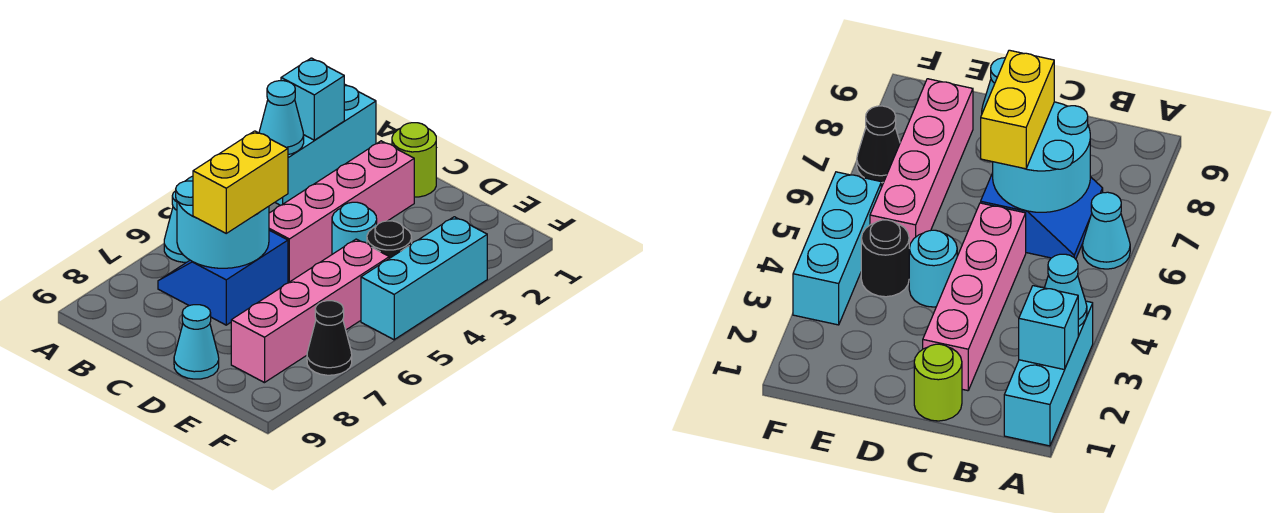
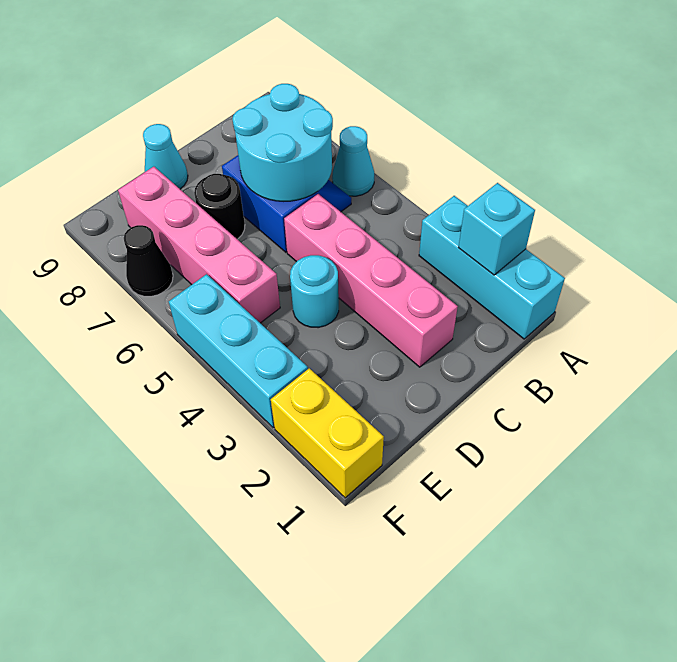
cyan cone A3 level 2 -> none
lime round brick C1 level 1 -> none
yellow brick C6:C7 level 3 -> yellow brick F1:F2 level 1
black round brick E4 level 1 -> black round brick D7 level 1

